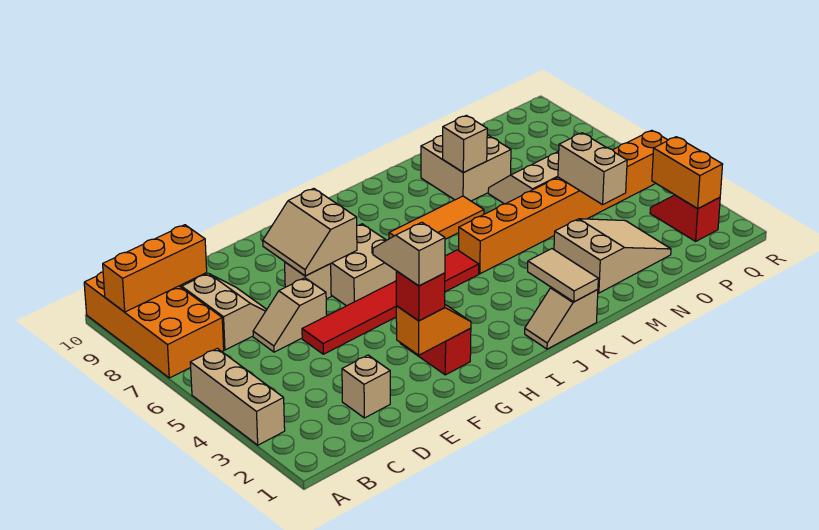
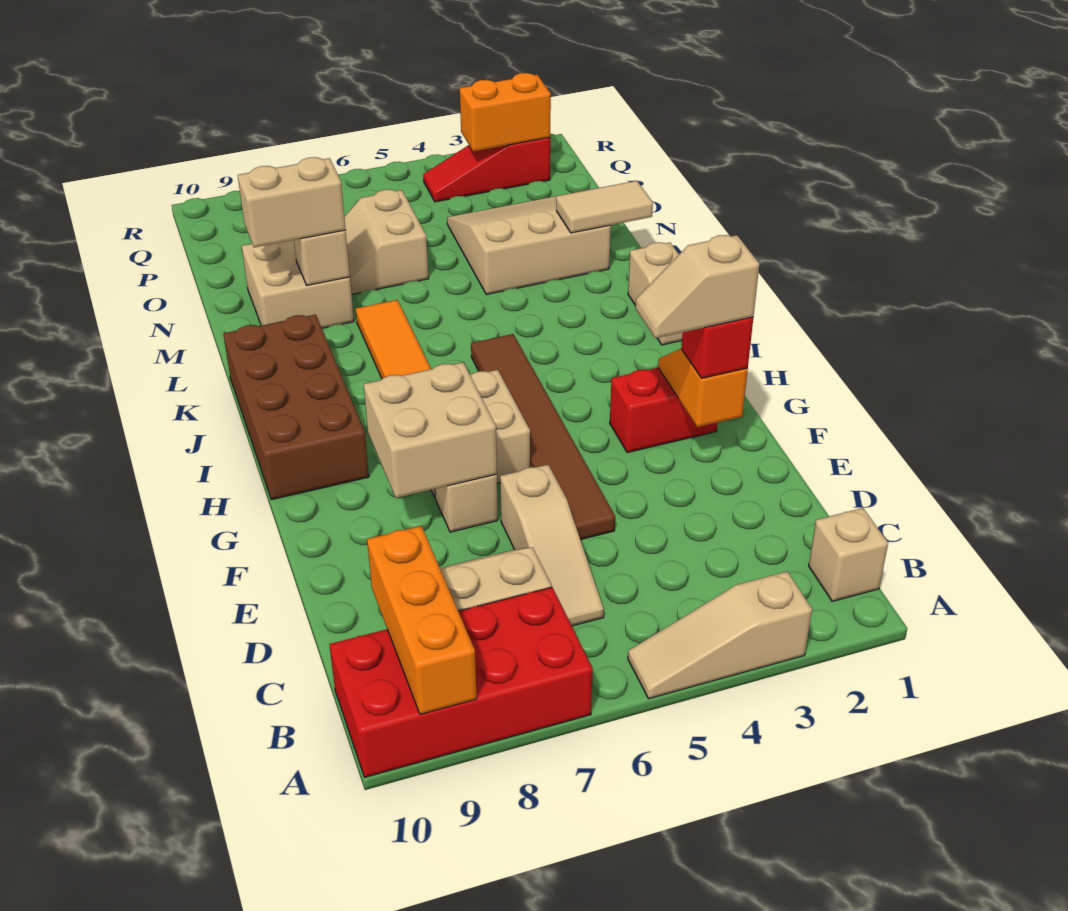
tan brick A3:A5 level 1 -> tan slope A3:A5 level 1 top 3
orange brick A7:B10 level 1 -> red brick A7:B10 level 1
tan brick D2 level 1 -> tan brick B1 level 1
tan slope D6:E6 level 1 top E -> tan slope C6:E6 level 1 top E
red tile E5:J5 level 1 -> brown tile E5:J5 level 1
tan slope F7:G8 level 2 top G -> tan brick F7:G8 level 2
none -> brown brick H9:K10 level 1
tan tile K1:K2 level 2 -> tan tile M1:M2 level 2
orange brick K5:R5 level 1 -> none
tan slope M2:O3 level 1 top M -> tan slope M2:O4 level 1 top M
tan brick O4:O5 level 2 -> tan brick M8:M9 level 3
red slope Q2:Q3 level 1 top 2 -> red slope Q2:Q4 level 1 top 2

